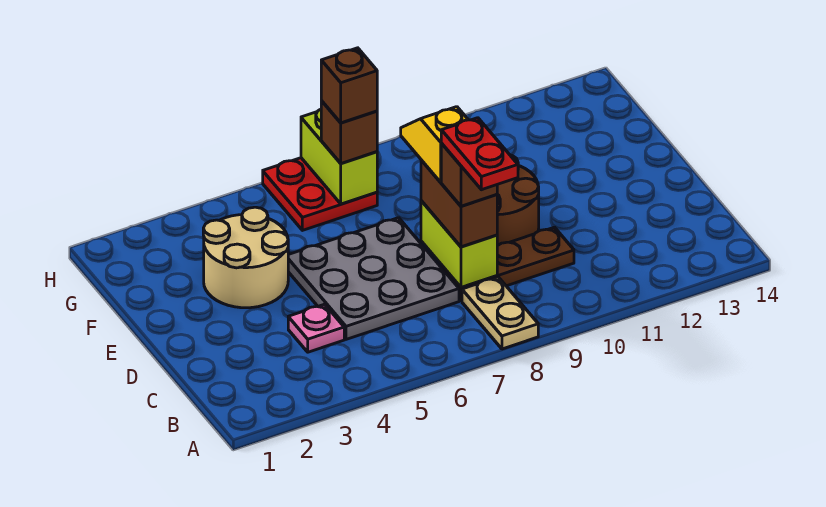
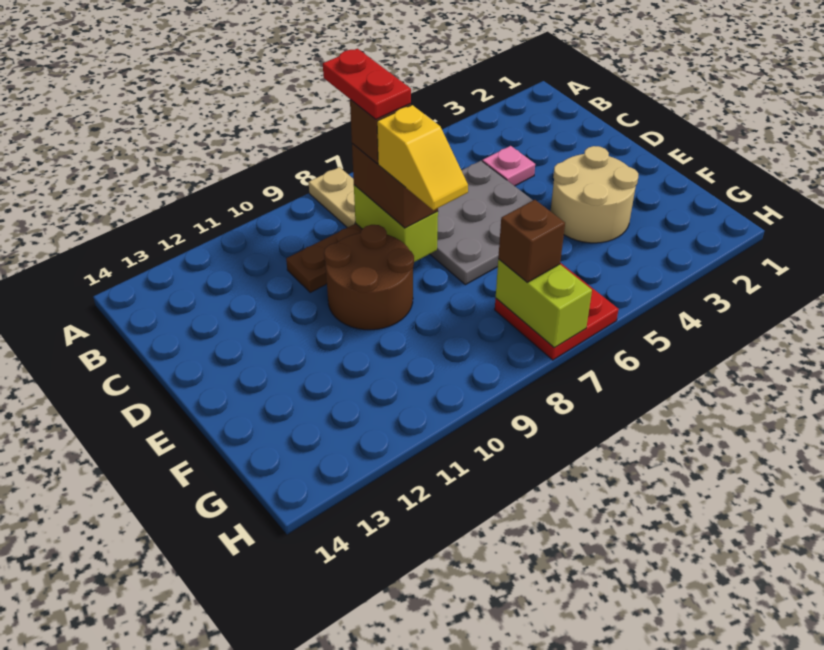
brown brick G7 level 4 -> none

